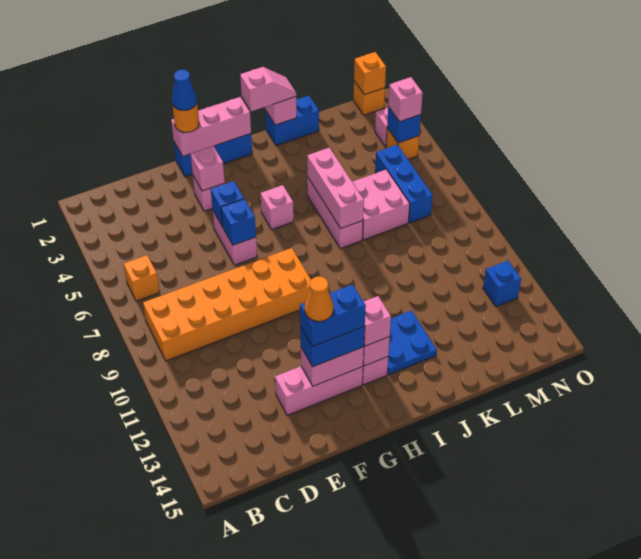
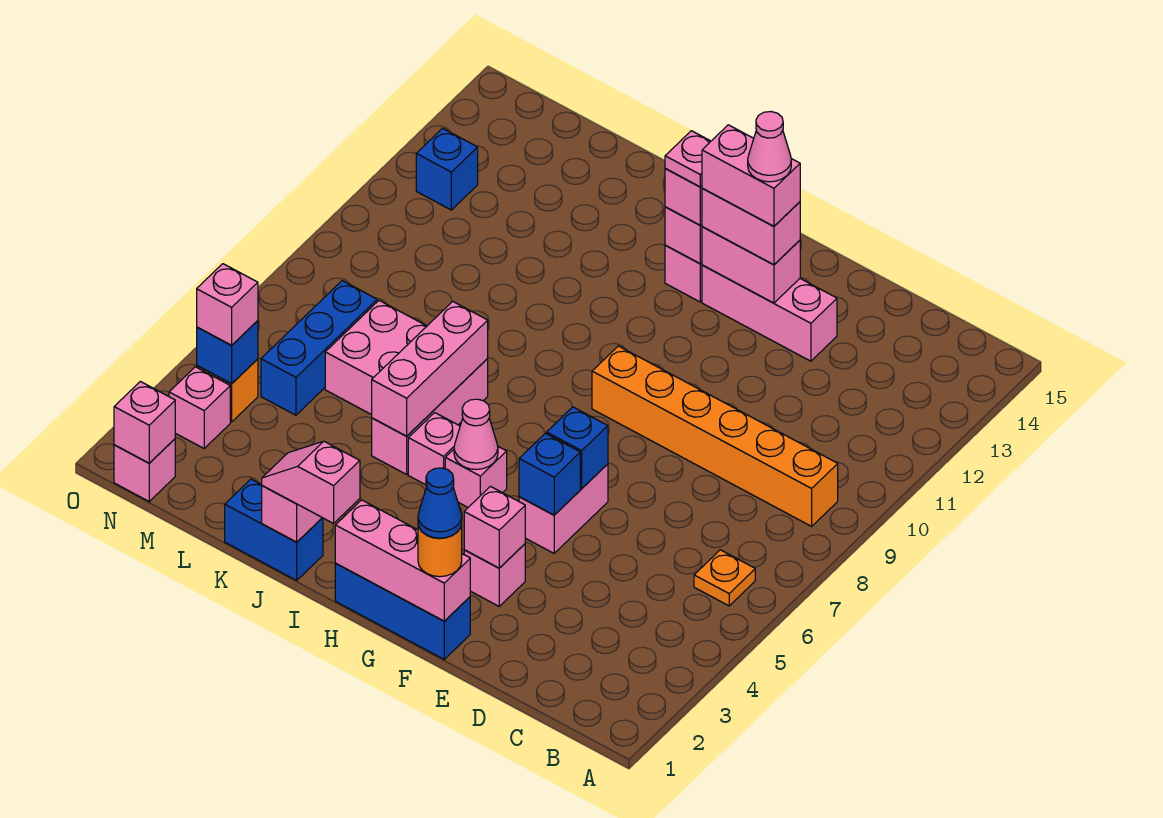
orange brick B6 level 1 -> orange plate B6 level 1
orange brick B8:G9 level 1 -> orange brick B9:G9 level 1
blue brick F13:G13 level 3 -> pink brick F13:G13 level 3
blue brick F13:G13 level 4 -> pink brick F13:G13 level 4
orange cone F13 level 5 -> pink cone F13 level 5
none -> pink cone H5 level 2
none -> pink plate H13 level 4
none -> pink brick I5 level 1
blue plate I12:J13 level 1 -> none
orange brick N1 level 1 -> pink brick N1 level 1
orange brick N1 level 2 -> pink brick N1 level 2

